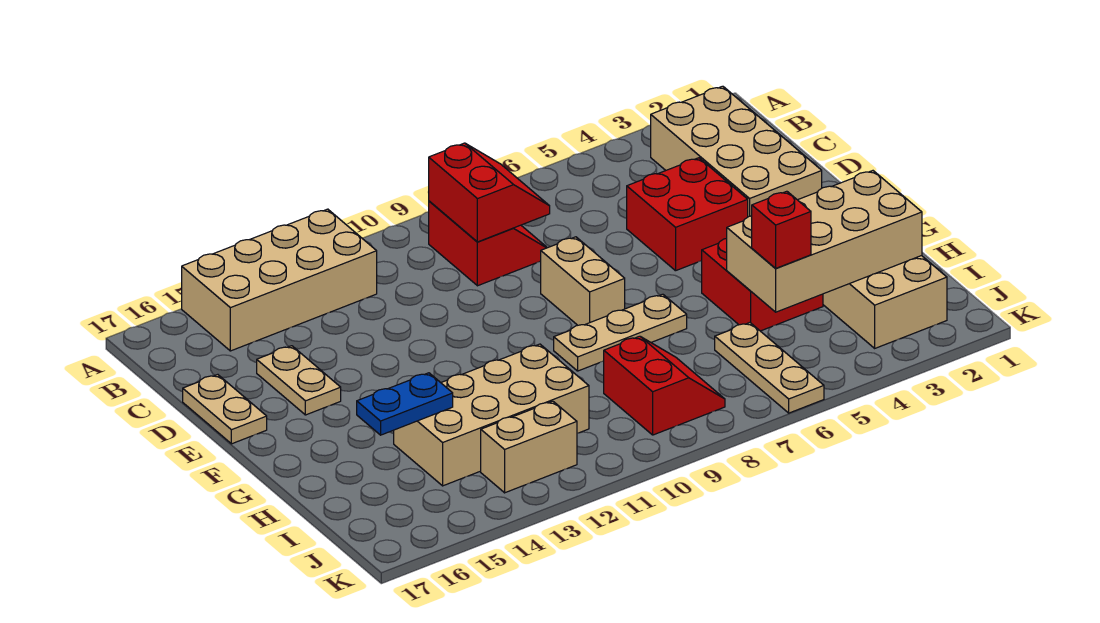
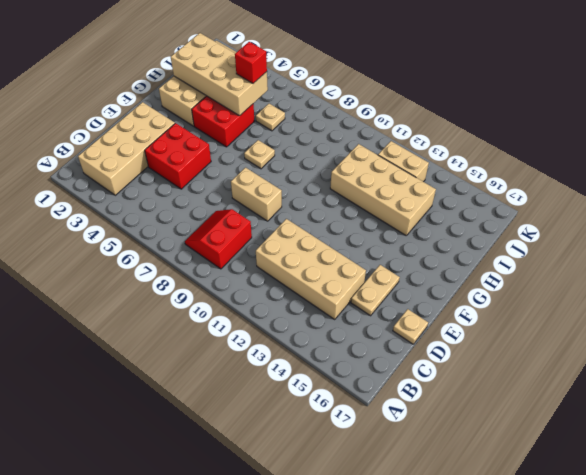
tan brick A12:B15 level 1 -> tan brick C11:D14 level 1
red slope B8:C9 level 2 top 9 -> none
tan plate D17:E17 level 1 -> tan plate D17 level 1
tan brick E8:F8 level 1 -> tan brick E8:E9 level 1
tan plate G7:G9 level 1 -> tan plate G7 level 1
blue plate H14:H15 level 2 -> none
tan plate I6:K6 level 1 -> tan plate I6 level 1
red slope I8:J9 level 1 top 9 -> none

